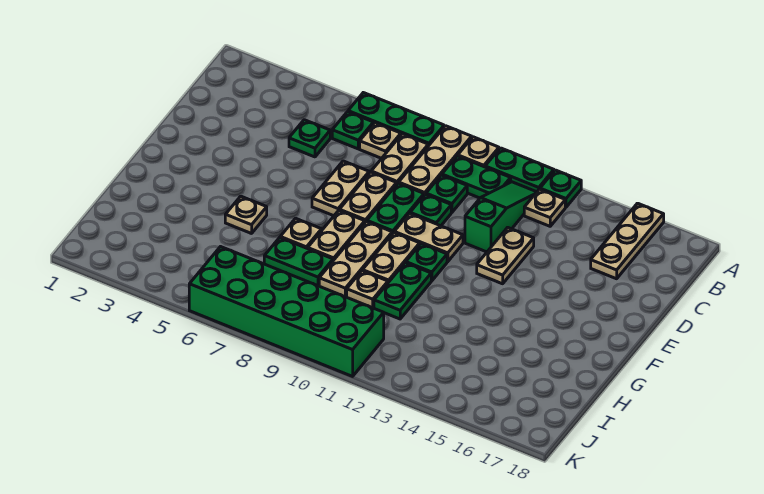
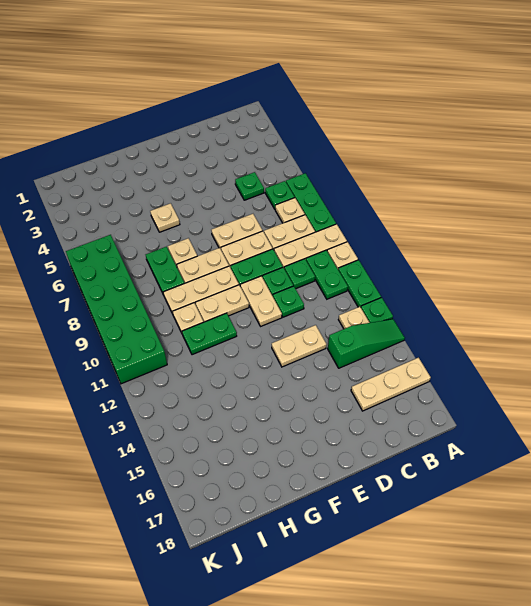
green slope B12:D12 level 1 top D -> green slope A14:C14 level 1 top C
green plate F11 level 1 -> green plate D11 level 1

